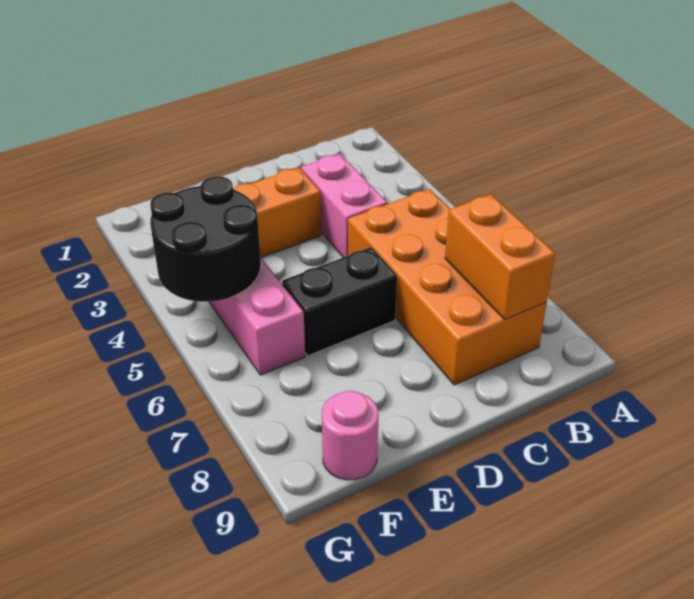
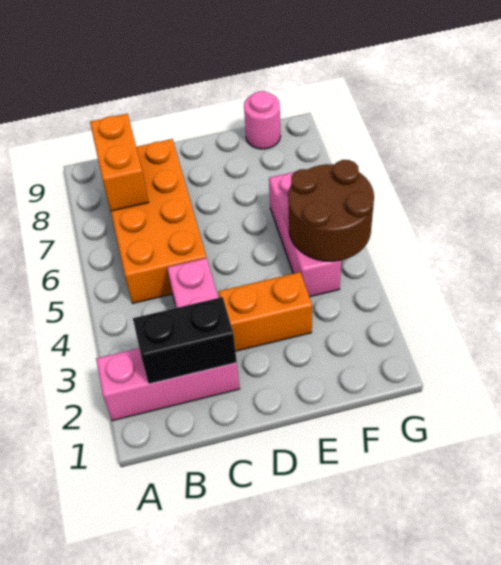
none -> pink brick A2:C2 level 1
black brick D6:E6 level 1 -> black brick B2:C2 level 2
black round brick F4:G5 level 2 -> brown round brick F4:G5 level 2

